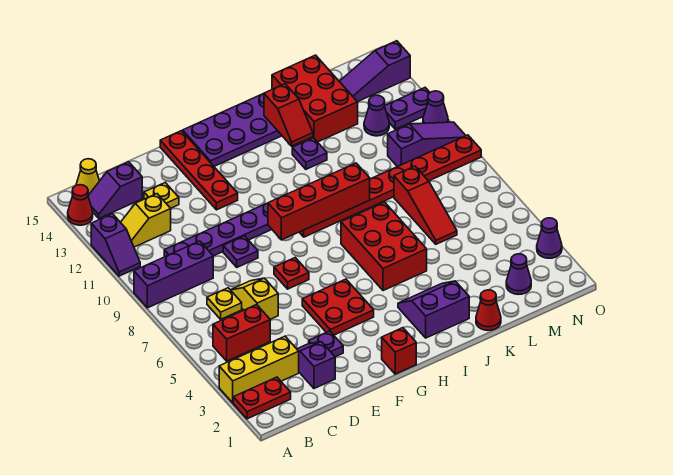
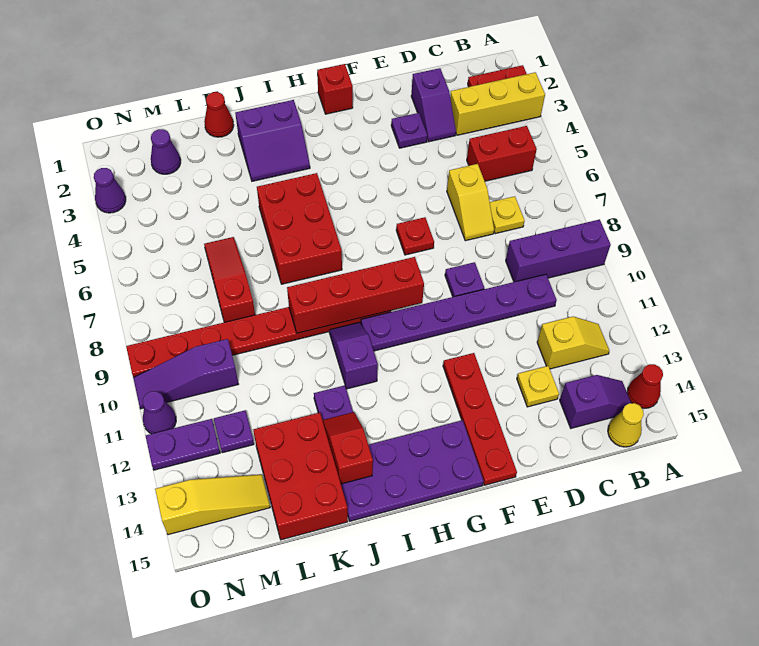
purple slope A11:A12 level 1 top 12 -> purple slope I10:I11 level 1 top 11
red plate F4:G5 level 1 -> none
purple cone M12 level 1 -> purple plate M12 level 1
purple slope M14:O14 level 1 top O -> yellow slope M14:O14 level 1 top O

